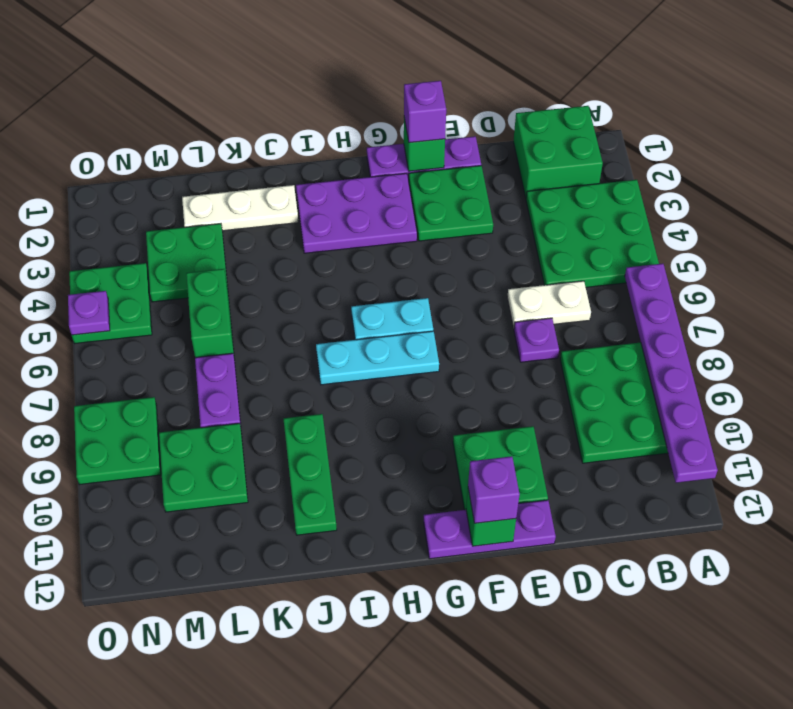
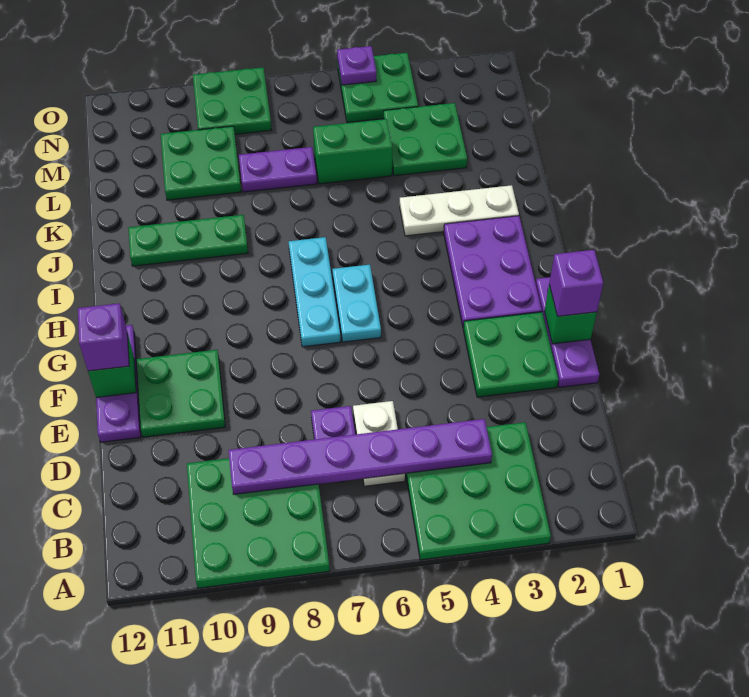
purple plate A6:A11 level 2 -> purple plate C4:C9 level 2
green brick B1:C2 level 1 -> none
white plate J2:L2 level 1 -> white plate J2:J4 level 1

